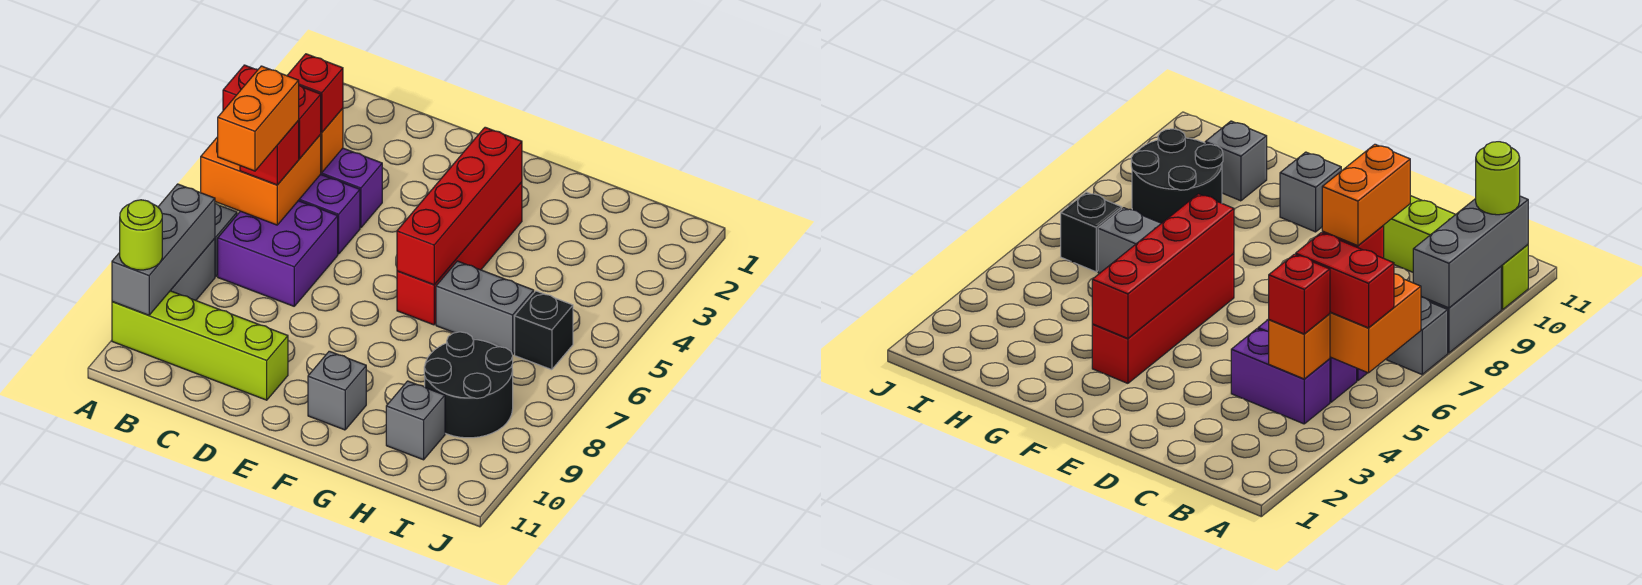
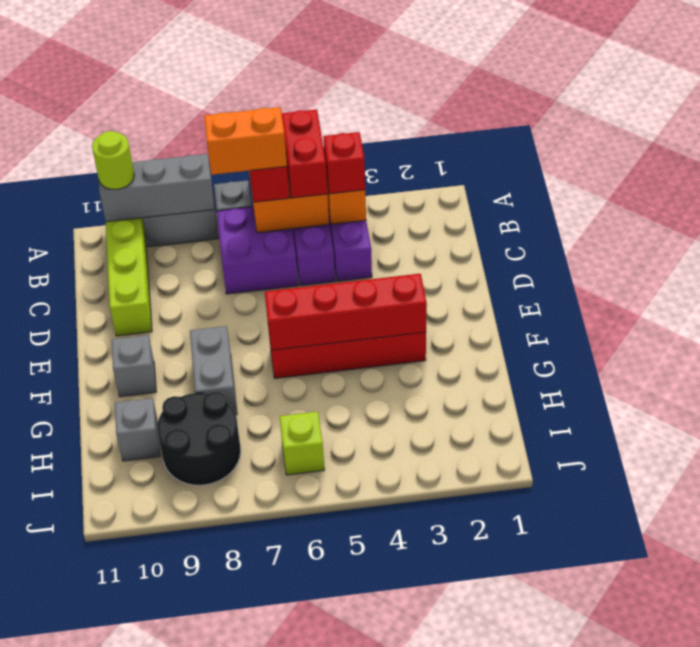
grey brick G6:H6 level 1 -> grey brick F8:G8 level 1
black brick I6 level 1 -> lime brick I6 level 1

